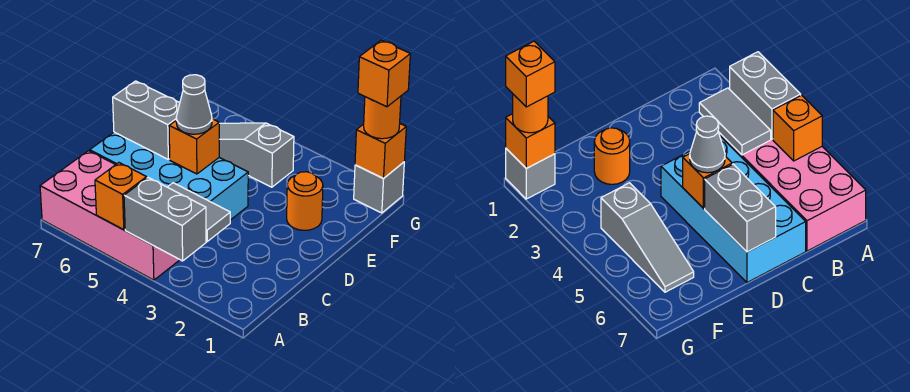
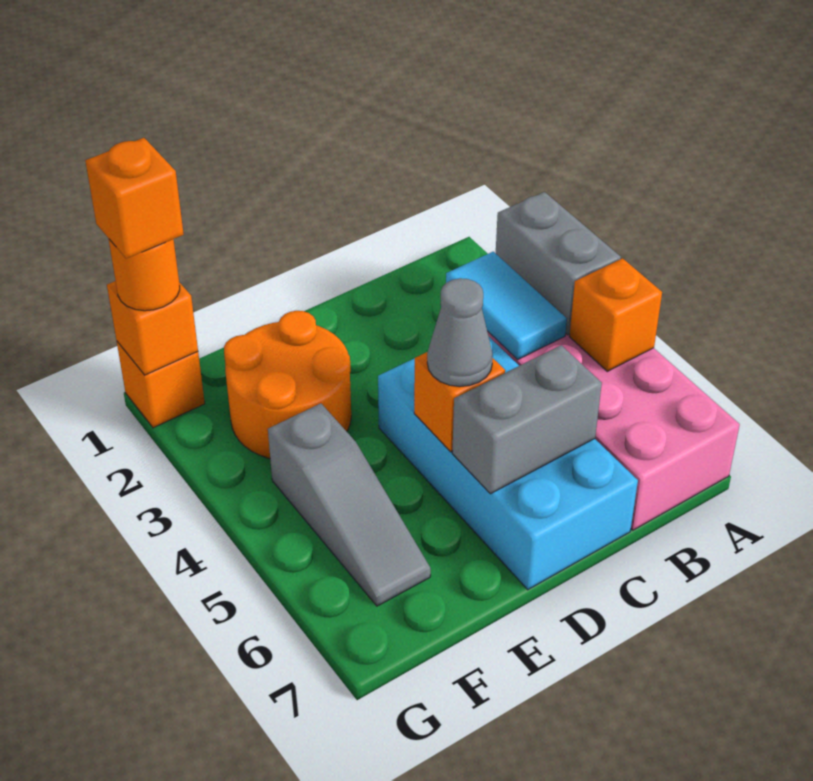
grey tile B3:B4 level 2 -> cyan tile B3:B4 level 2
grey brick D6:D7 level 2 -> grey brick C6:D6 level 2
orange round brick E2 level 1 -> orange round brick E2:F3 level 1
grey brick G1 level 1 -> orange brick G1 level 1

